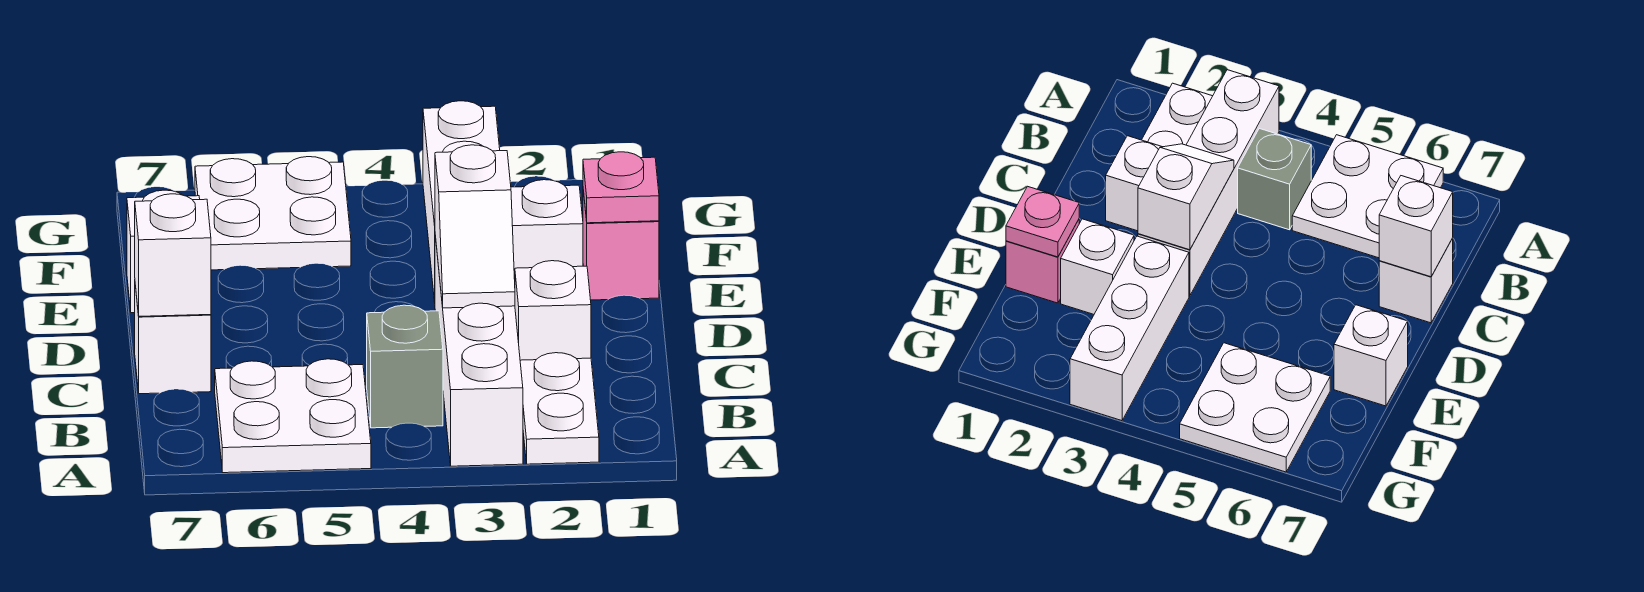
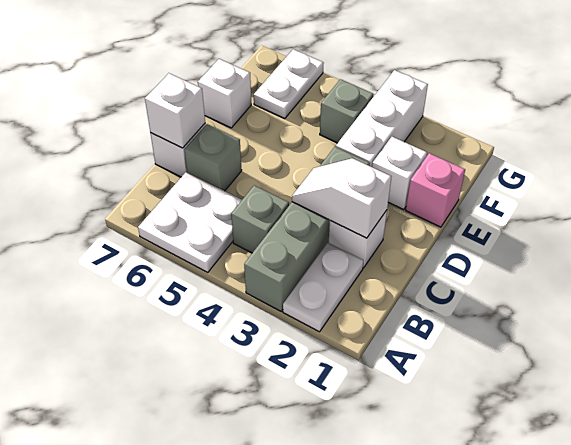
white brick A3:D3 level 1 -> grey brick A3:D3 level 1
white slope C3:D3 level 2 top D -> white slope C2:C3 level 2 top 2
none -> grey brick C6 level 1
pink plate E1 level 2 -> none
none -> grey brick F4 level 1
white plate F5:G6 level 1 -> white plate F6:G6 level 1

